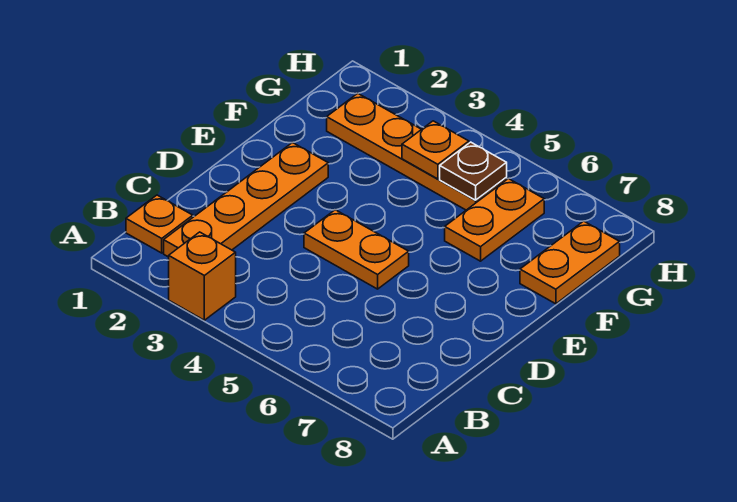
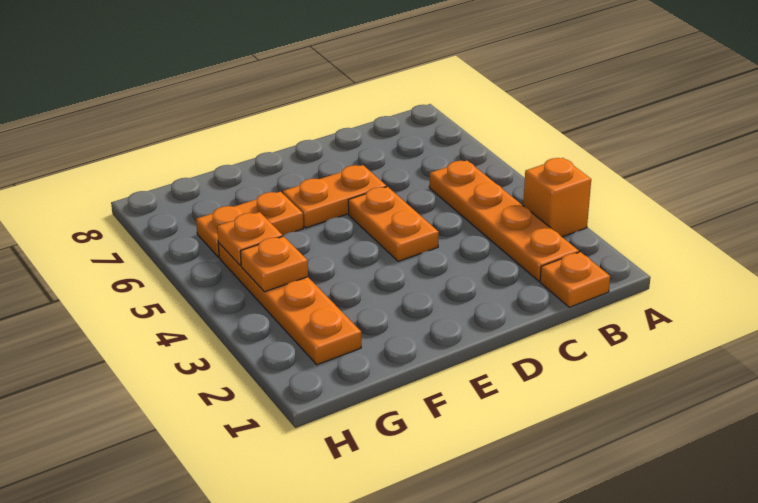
orange plate B2:E2 level 1 -> orange plate B2:B5 level 1
orange plate F8:G8 level 1 -> orange plate D6:E6 level 1
brown plate G5 level 2 -> orange plate G5 level 2

